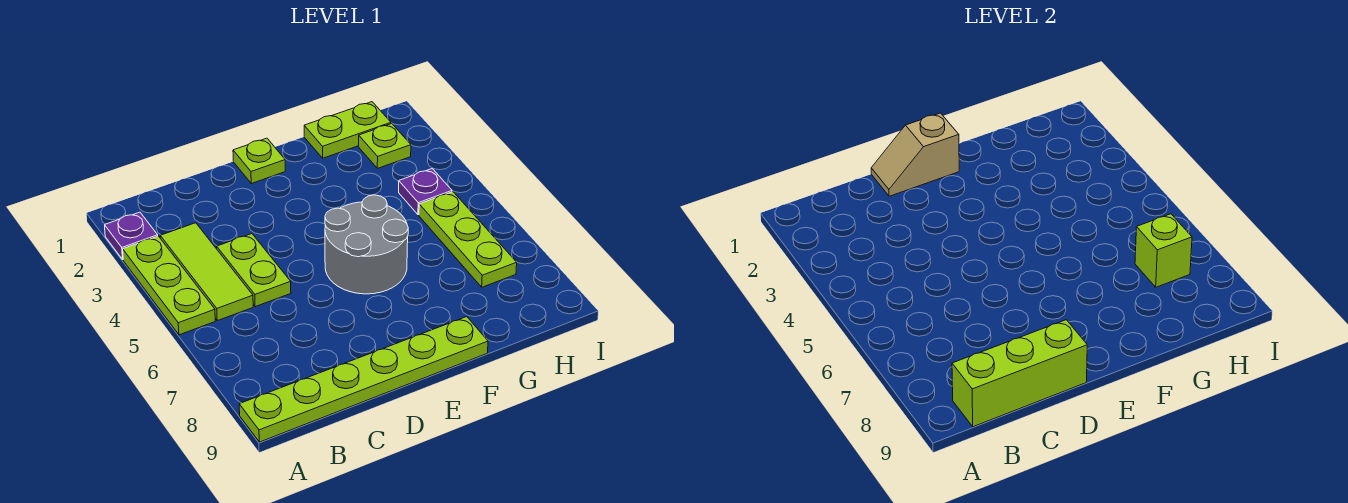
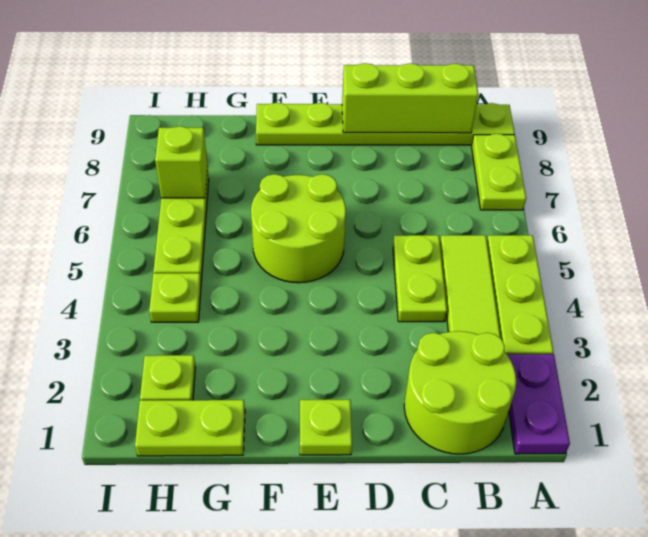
purple plate A2 level 1 -> purple plate A1:A2 level 1
none -> lime plate A7:A8 level 1
none -> lime round brick B1:C2 level 1
tan slope D1:E1 level 2 top E -> none
grey round brick E5:F6 level 1 -> lime round brick E5:F6 level 1
purple plate H4 level 1 -> lime plate H4 level 1

